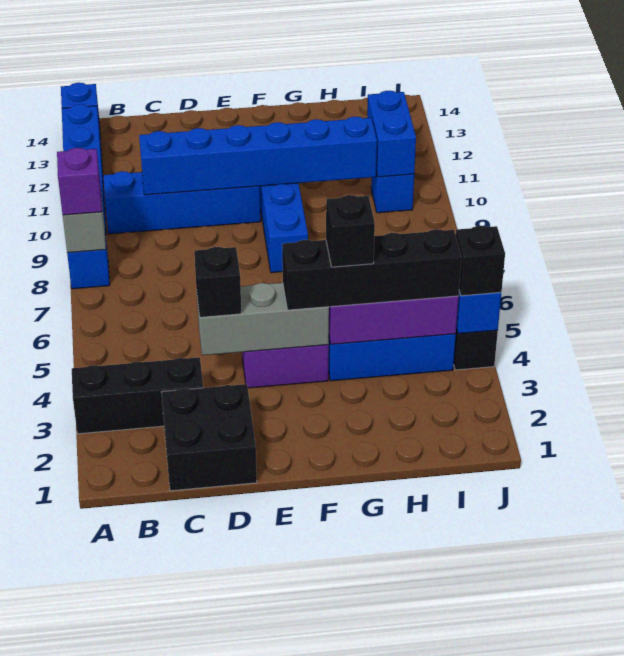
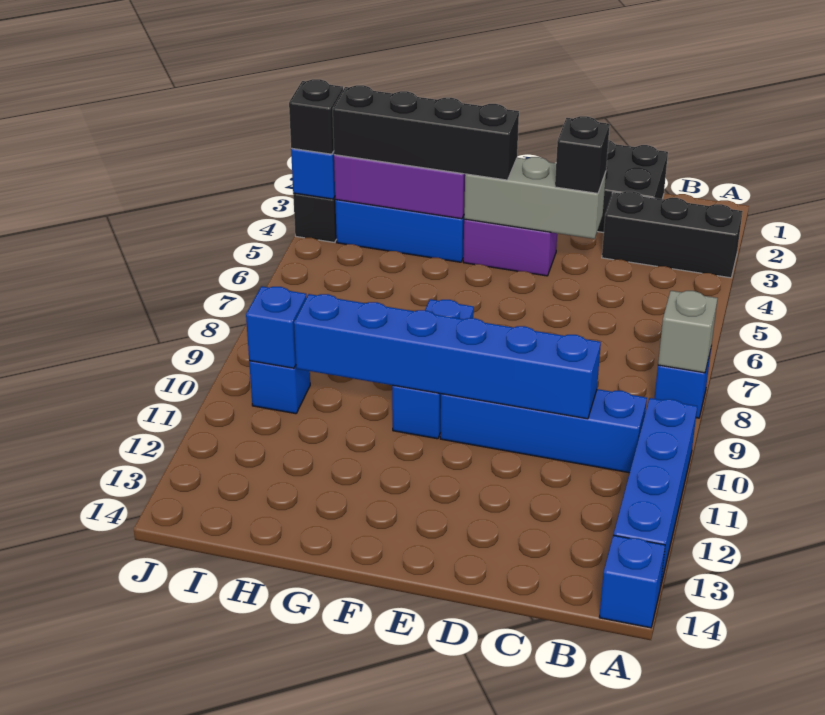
purple brick A8 level 3 -> none
black brick G4 level 4 -> none
blue brick I10:I11 level 2 -> blue brick I10 level 2

